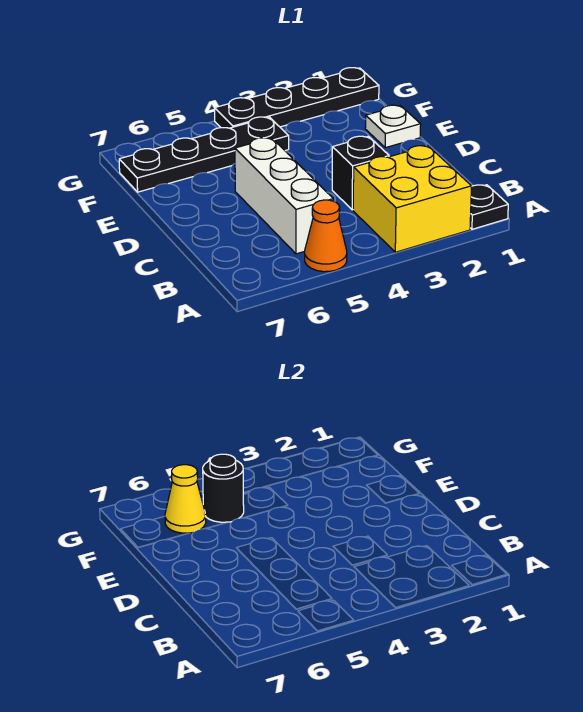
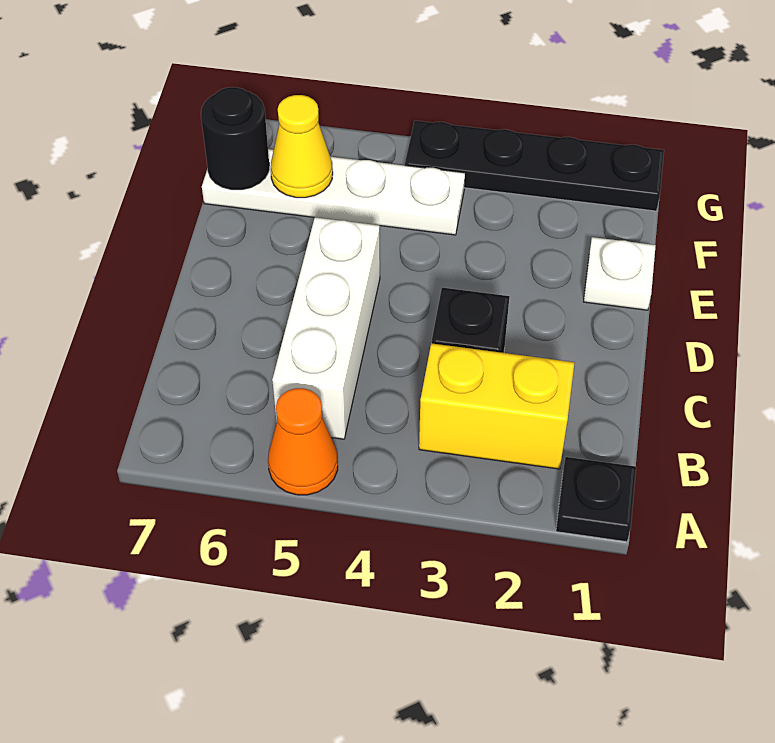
yellow brick A2:B3 level 1 -> yellow brick B2:B3 level 1
black plate F4:F7 level 1 -> white plate F4:F7 level 1
black round brick F5 level 2 -> black round brick F7 level 2

